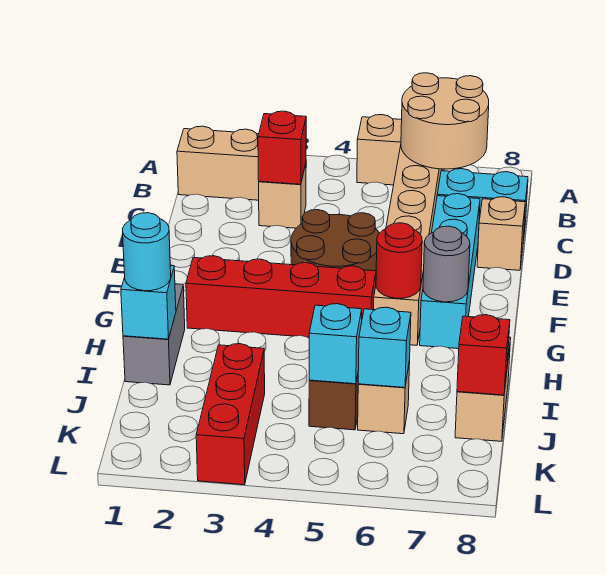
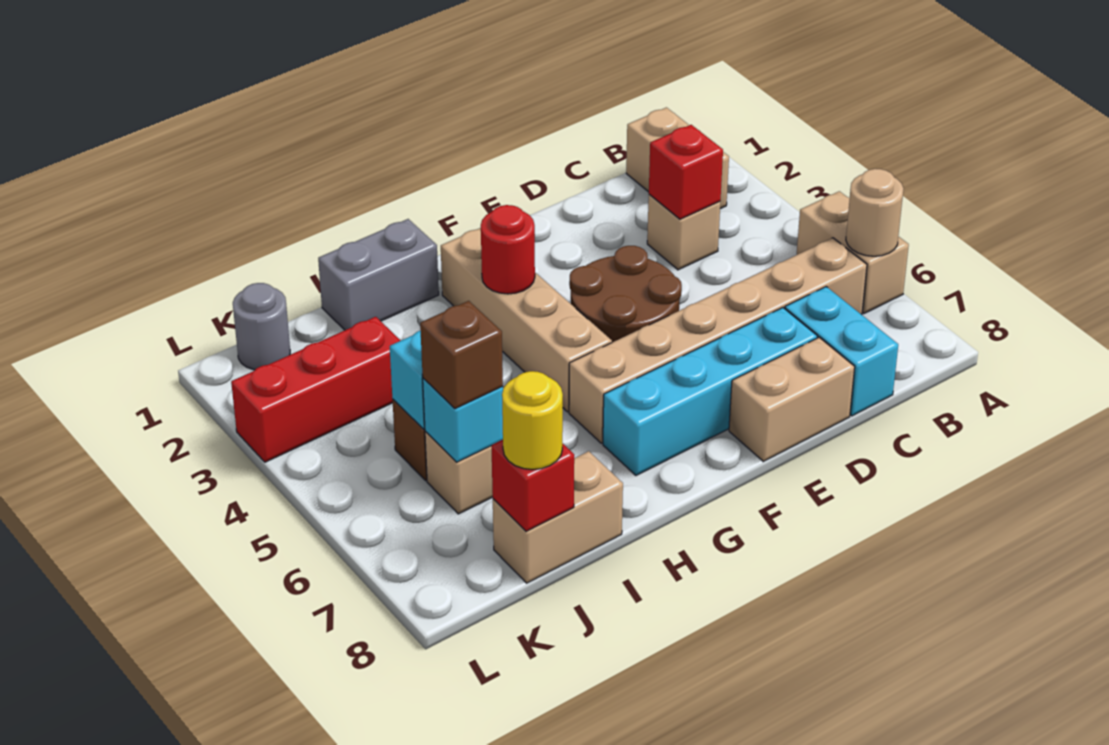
tan round brick A6:B7 level 2 -> tan round brick A6 level 2
tan brick D8 level 1 -> tan brick D8:E8 level 1
red brick G2:G5 level 1 -> tan brick G2:G5 level 1
red round brick G6 level 2 -> red round brick G3 level 2
grey round brick G7 level 2 -> grey round brick K1 level 1
cyan brick I1 level 2 -> none
cyan round brick I1 level 3 -> none
none -> brown brick J6 level 3
none -> yellow round brick J8 level 3

